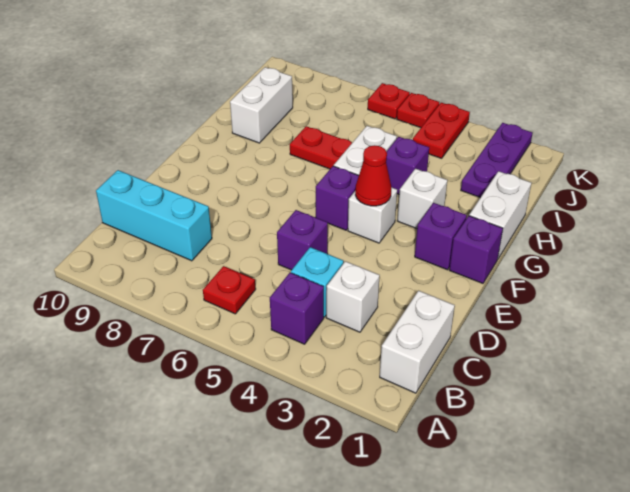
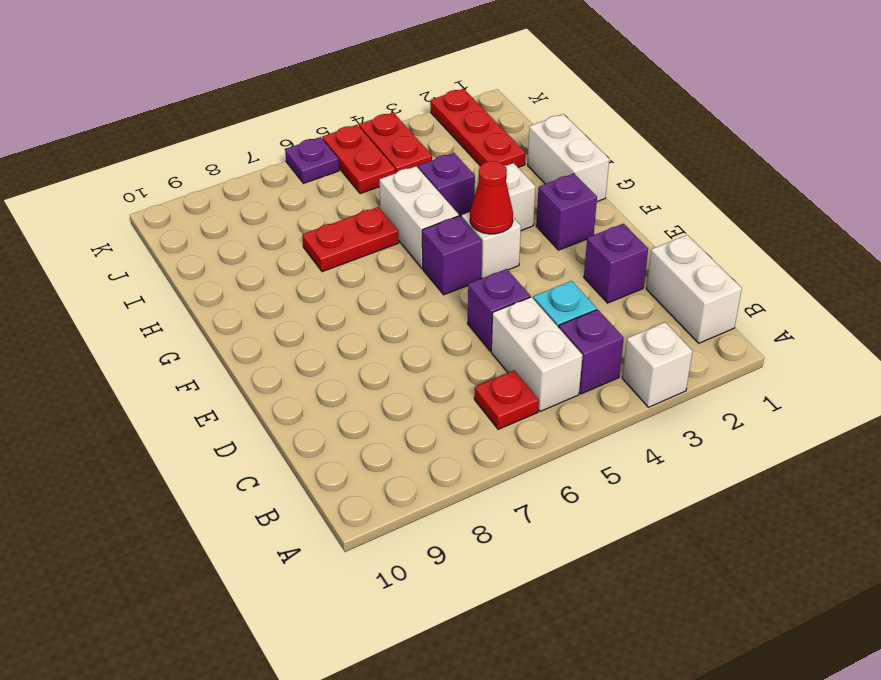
white brick C3 level 1 -> white brick A3 level 1
cyan brick C8:C10 level 1 -> none
purple brick F1 level 1 -> purple brick D2 level 1
white brick H9:I9 level 1 -> white brick B5:C5 level 1
purple plate I2:K2 level 1 -> red plate I2:K2 level 1
red plate K5 level 1 -> red plate J5:K5 level 1
red plate K6 level 1 -> purple plate K6 level 1

